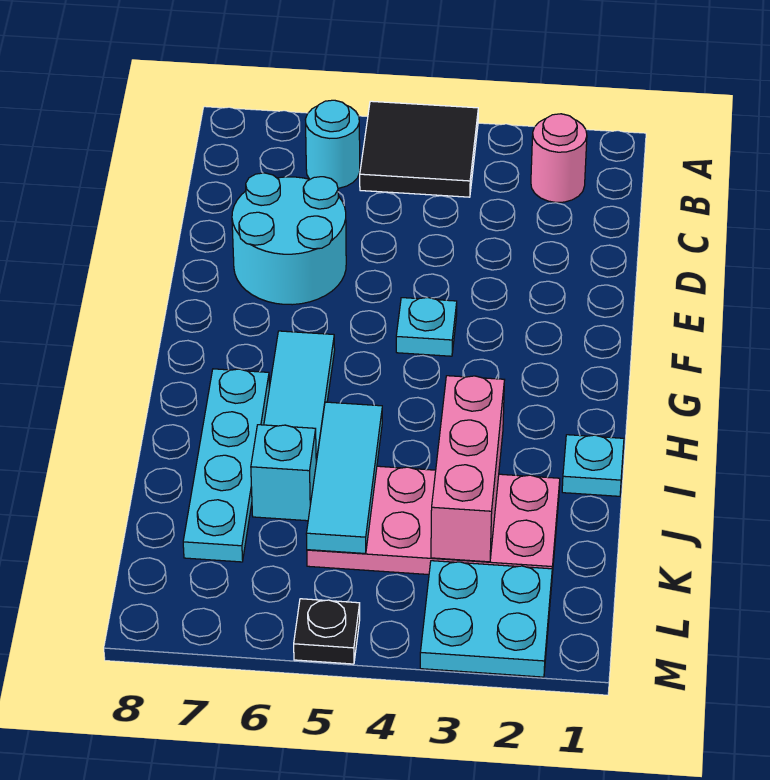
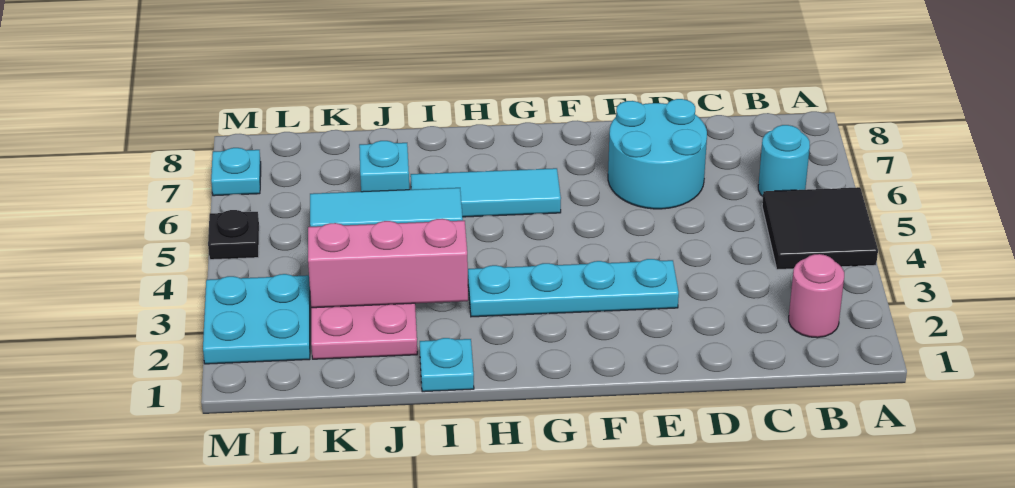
cyan plate F4 level 1 -> cyan plate M7 level 1
cyan plate H7:K7 level 1 -> cyan plate E3:H3 level 1

